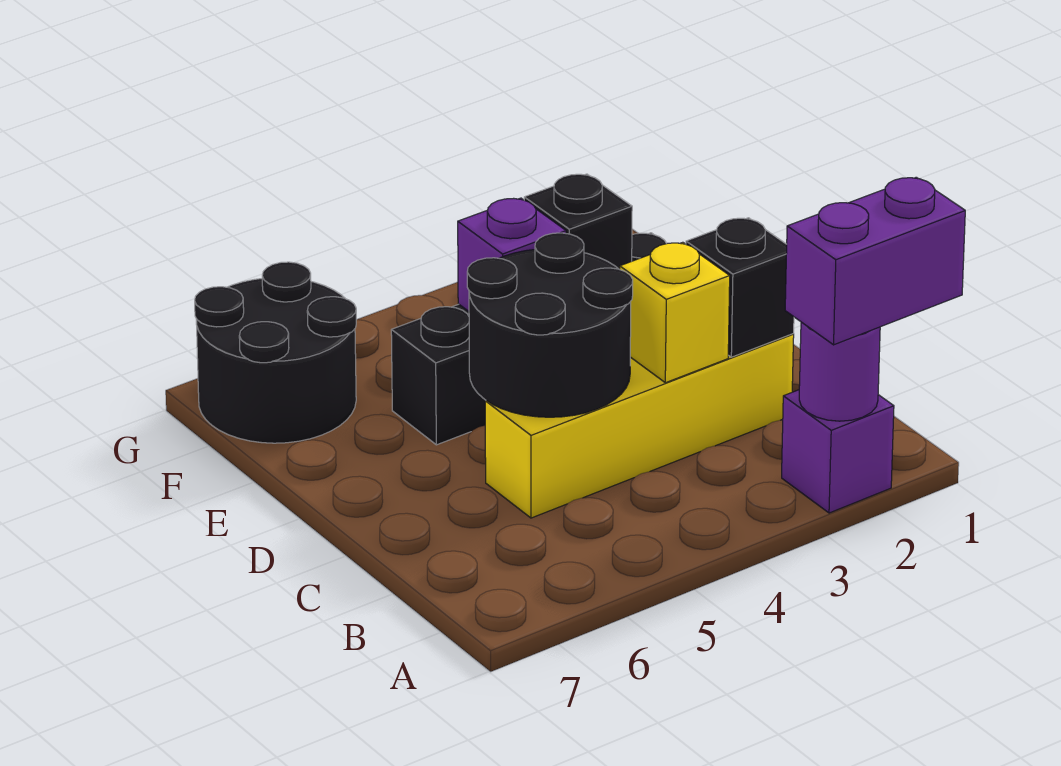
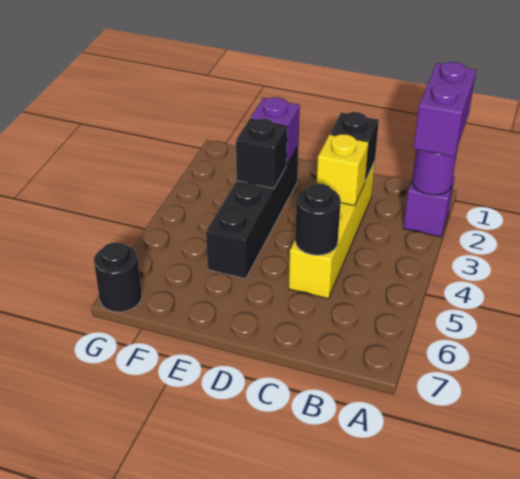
black round brick C4:D5 level 2 -> black round brick C5 level 2
purple brick E4 level 2 -> purple brick E2 level 2
black round brick F6:G7 level 1 -> black round brick G7 level 1

